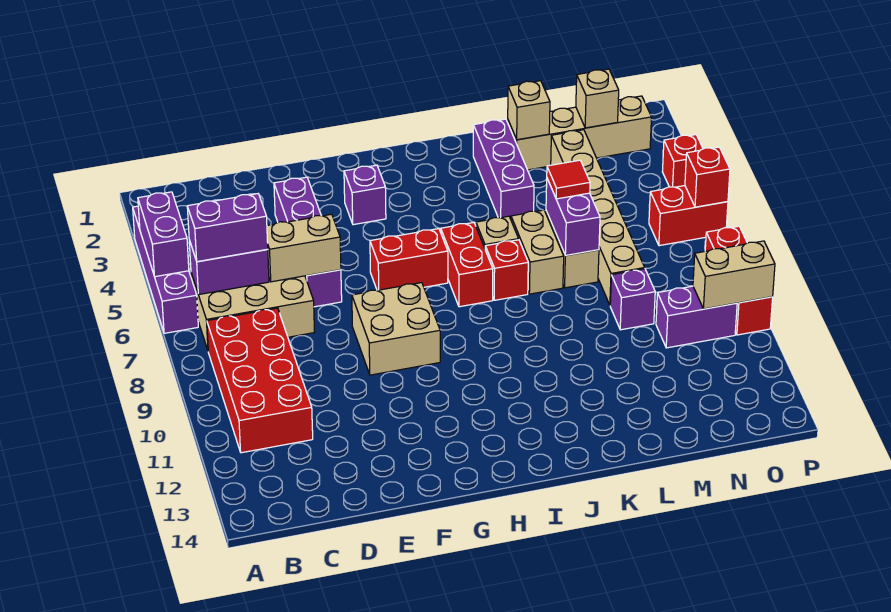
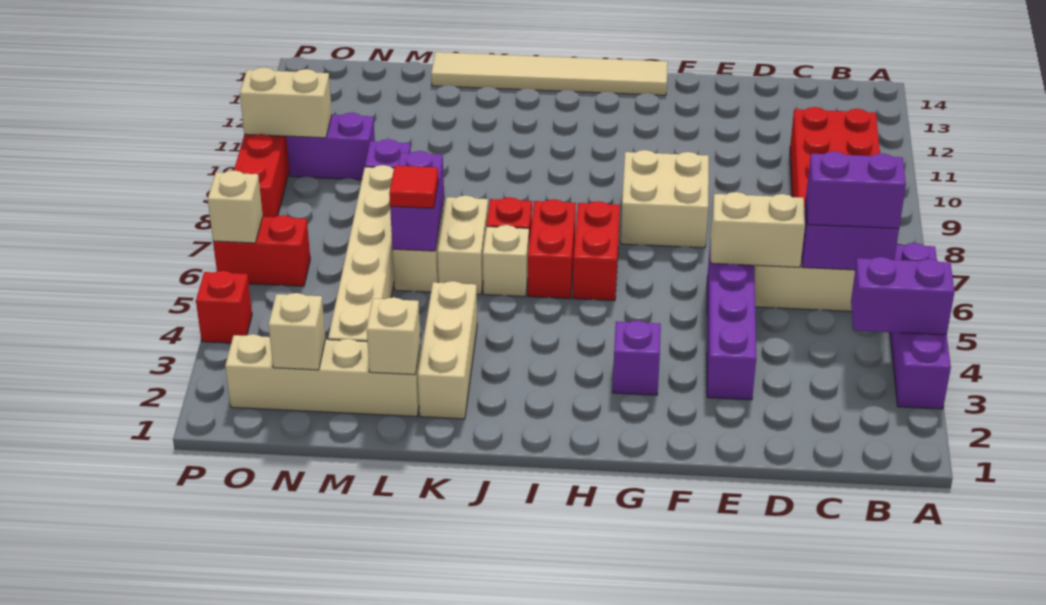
purple brick A4:A5 level 2 -> purple brick A4:B4 level 2
red brick G6:H6 level 1 -> red brick H6:H7 level 1
none -> tan tile G14:L14 level 1
purple brick K2:K4 level 1 -> tan brick K2:K4 level 1
red brick P6 level 2 -> tan brick P6 level 2

